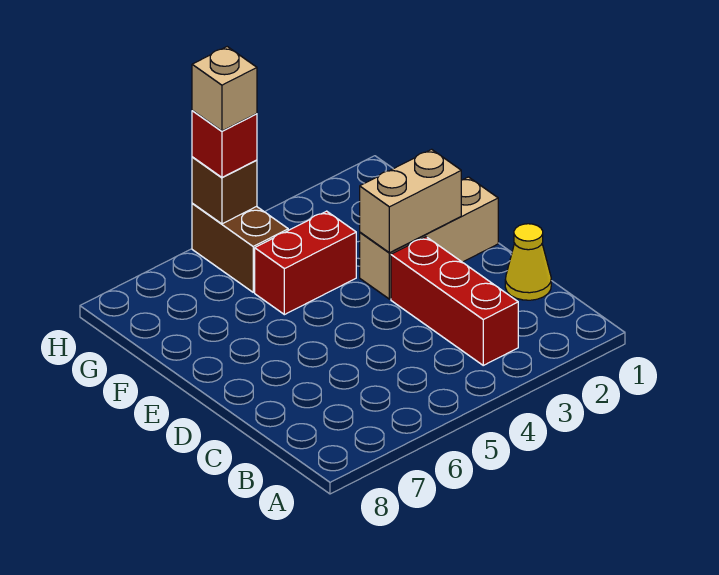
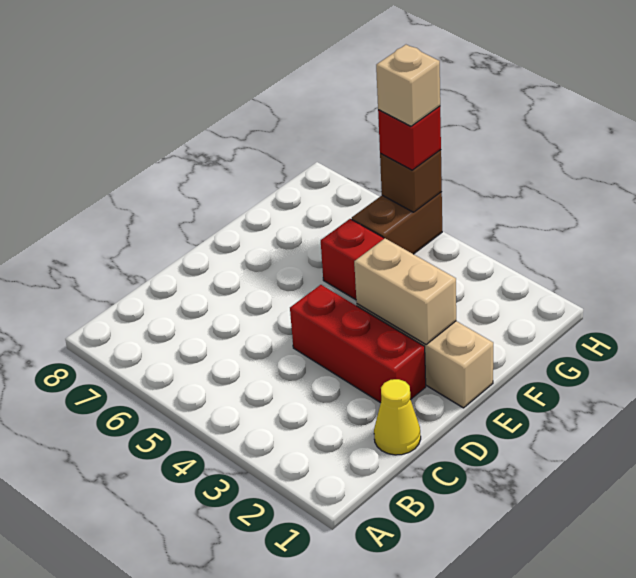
red brick B3:D3 level 1 -> red brick D2:D4 level 1

